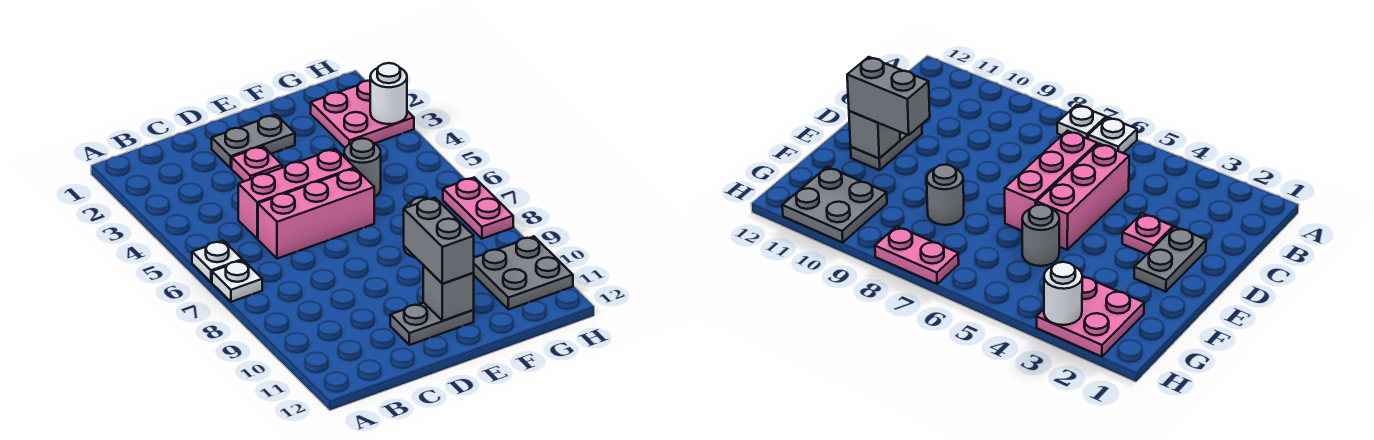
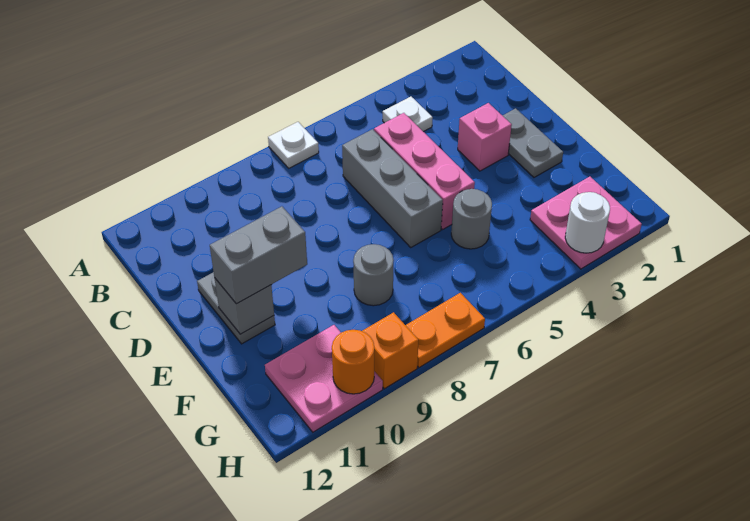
white plate A6 level 1 -> white plate B4 level 1
pink brick C6:E6 level 1 -> grey brick C6:E6 level 1
pink plate D3 level 1 -> pink brick D3 level 1
grey plate G10:H11 level 1 -> pink plate G10:H11 level 1
pink plate H7:H8 level 1 -> orange plate H7:H8 level 1
none -> orange brick H9 level 1
none -> orange round brick H10 level 2

